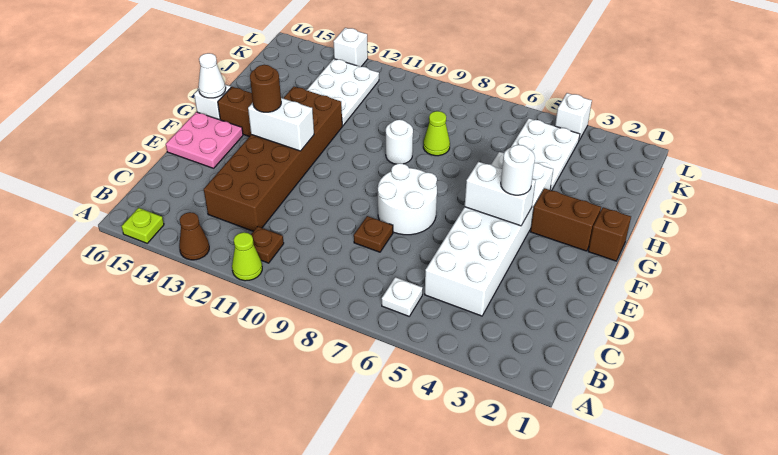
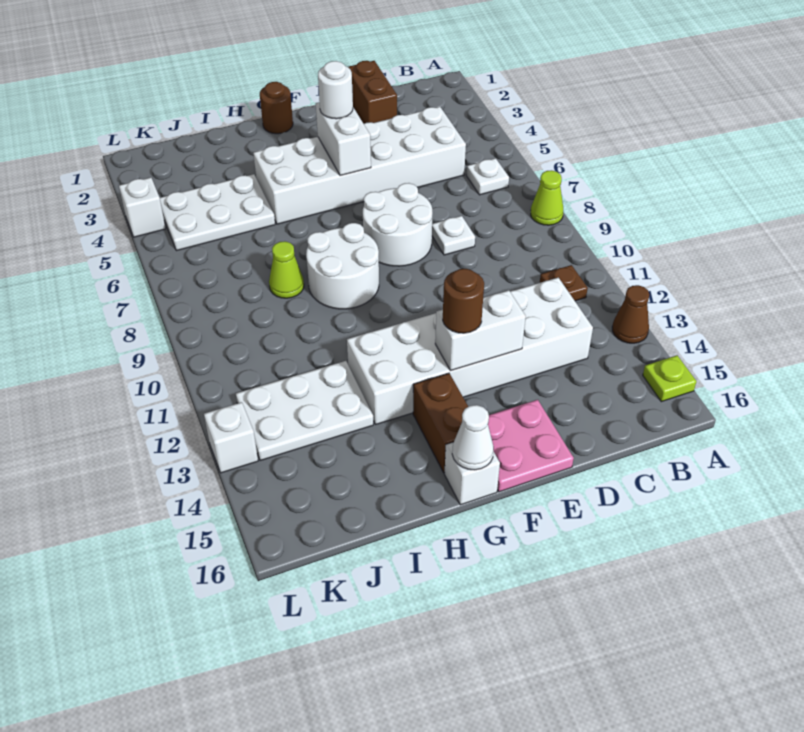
lime cone A11 level 1 -> lime cone A8 level 1
brown brick C12:H13 level 1 -> white brick C12:H13 level 1
brown plate D8 level 1 -> white plate D8 level 1
white brick F12:F13 level 2 -> white brick E13:F13 level 2
brown brick G1 level 1 -> brown round brick G1 level 1
brown brick G2:G3 level 1 -> brown brick D1:D2 level 1
white round brick H9 level 1 -> white round brick G8:H9 level 1

